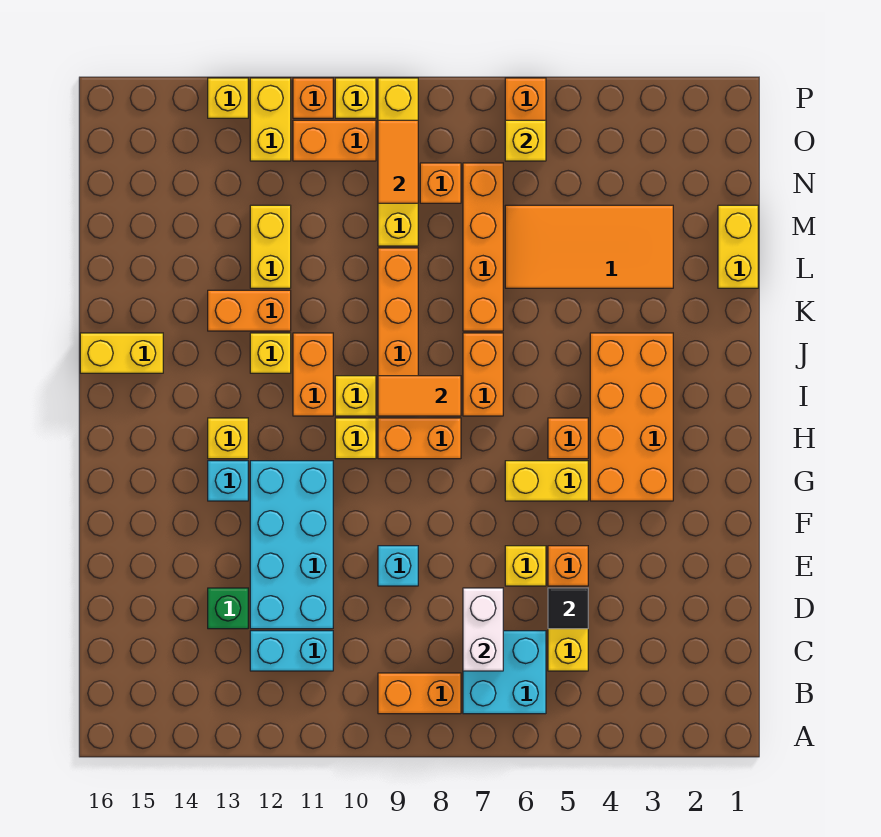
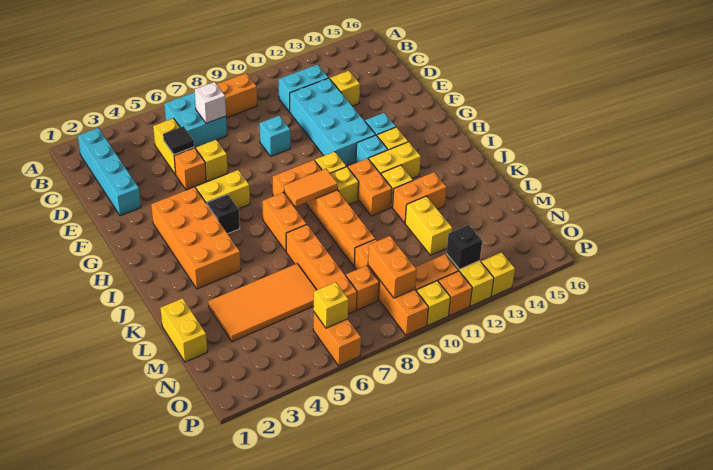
none -> cyan brick B2:E2 level 1
white brick C7:D7 level 2 -> white brick C7 level 2
green brick D13 level 1 -> yellow brick D13 level 1
orange brick H5 level 1 -> black brick H5 level 1
none -> cyan brick H12 level 1
yellow brick J15:J16 level 1 -> yellow brick I12:I13 level 1
yellow brick M9:P9 level 1 -> orange brick M9:P9 level 1
orange tile N9:O9 level 2 -> orange brick N9:O9 level 2
none -> black brick O12 level 2

